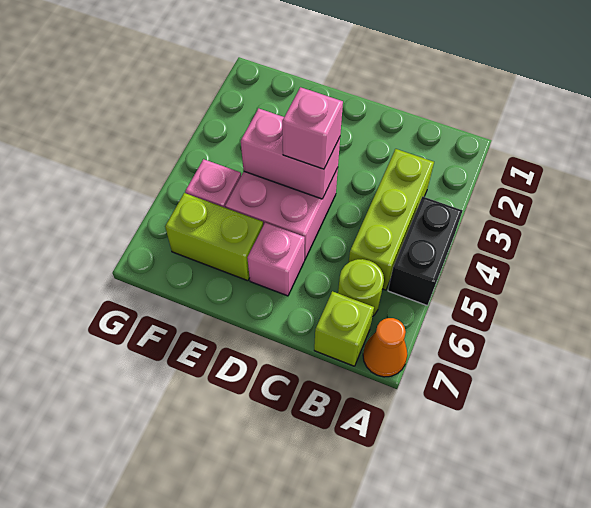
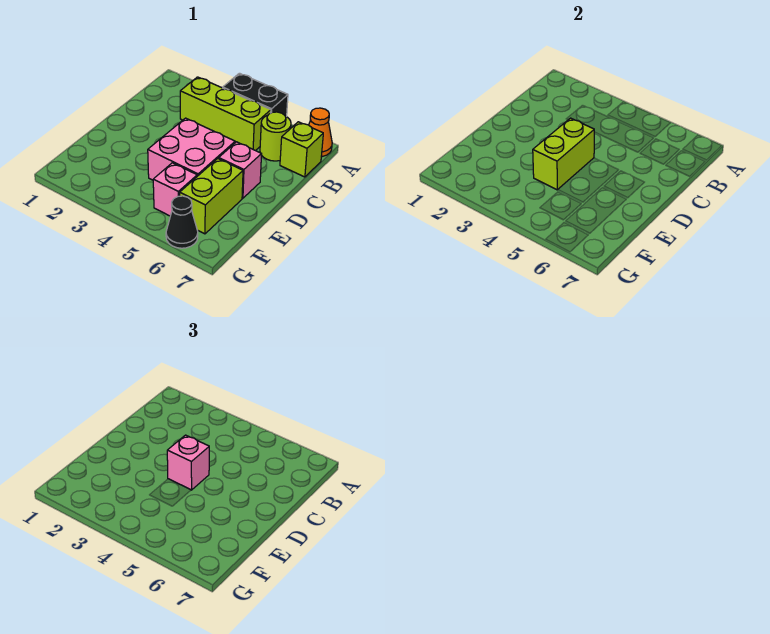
pink brick D4:E4 level 2 -> lime brick D4:E4 level 2
none -> black cone G6 level 1

